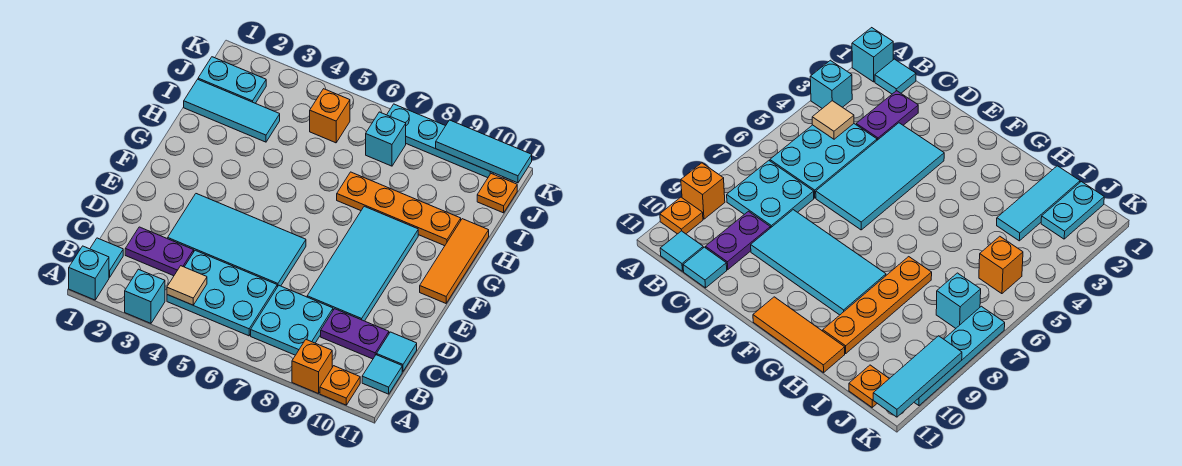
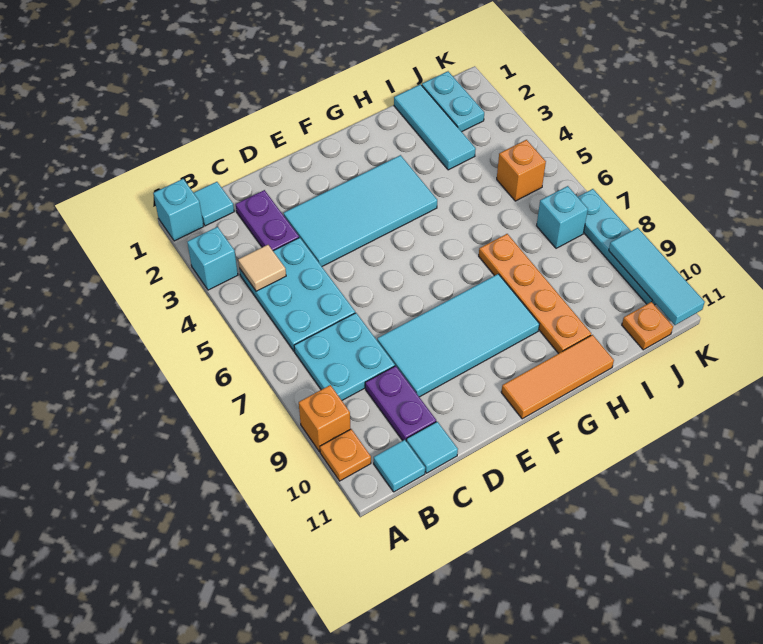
cyan tile D3:E6 level 1 -> cyan tile D3:G4 level 1

